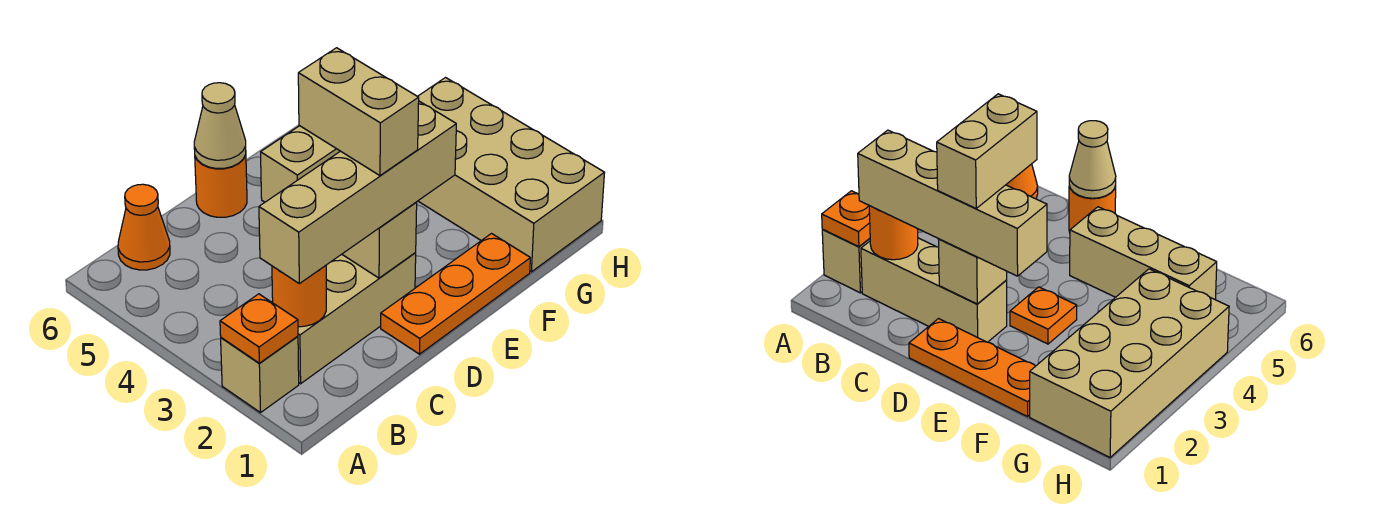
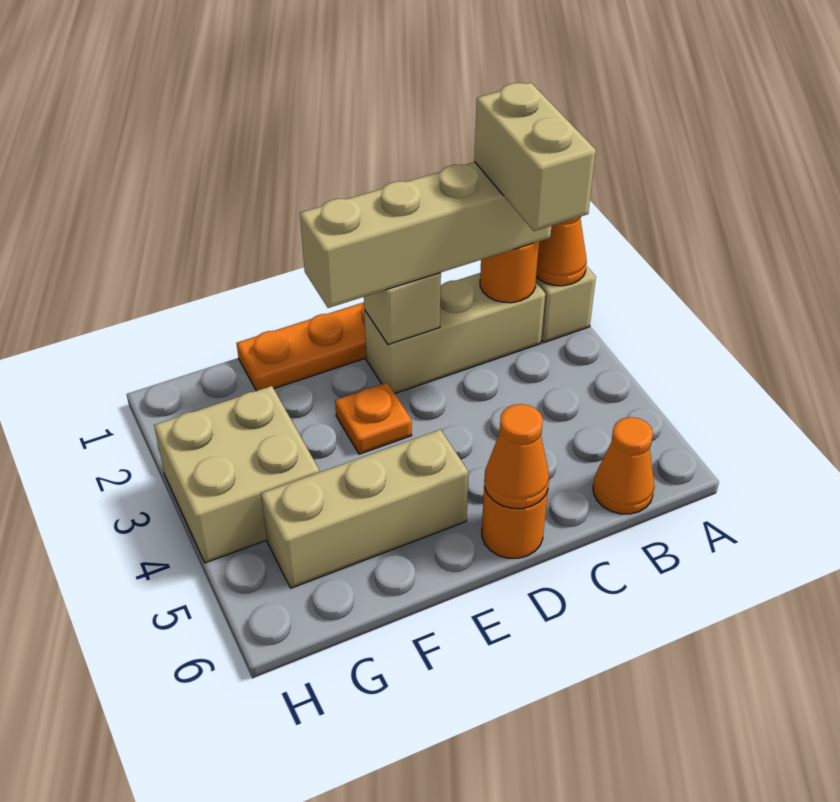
orange plate A2 level 2 -> orange cone A2 level 2
tan brick D2:D3 level 4 -> tan brick B2:B3 level 4
tan cone D6 level 2 -> orange cone D6 level 2
tan brick G1:H4 level 1 -> tan brick G3:H4 level 1

